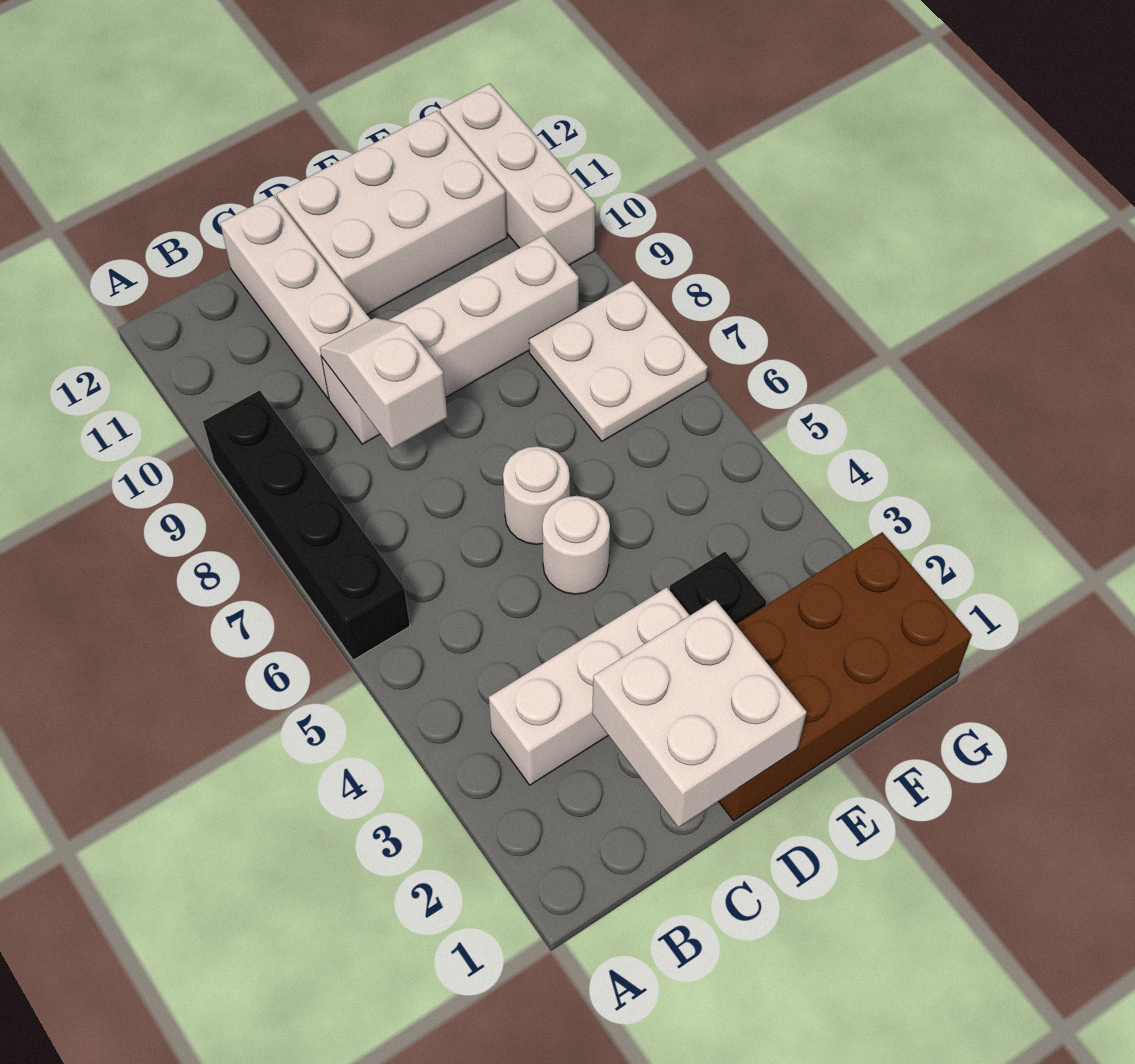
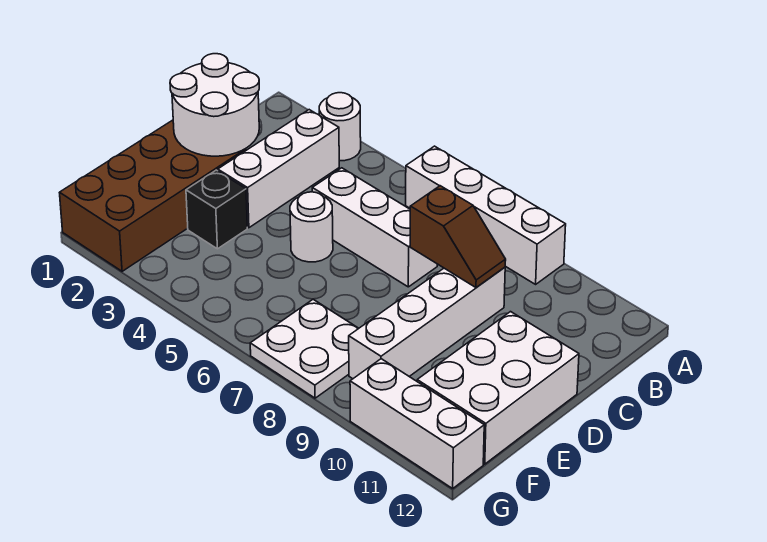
black brick A6:A9 level 1 -> white brick A6:A9 level 1
white brick C1:D2 level 2 -> white round brick C1:D2 level 2
white slope C8:C9 level 2 top 8 -> brown slope C8:C9 level 2 top 8
white brick C10:C12 level 1 -> white brick C5:C7 level 1
white round brick D6 level 1 -> white round brick A3 level 1

